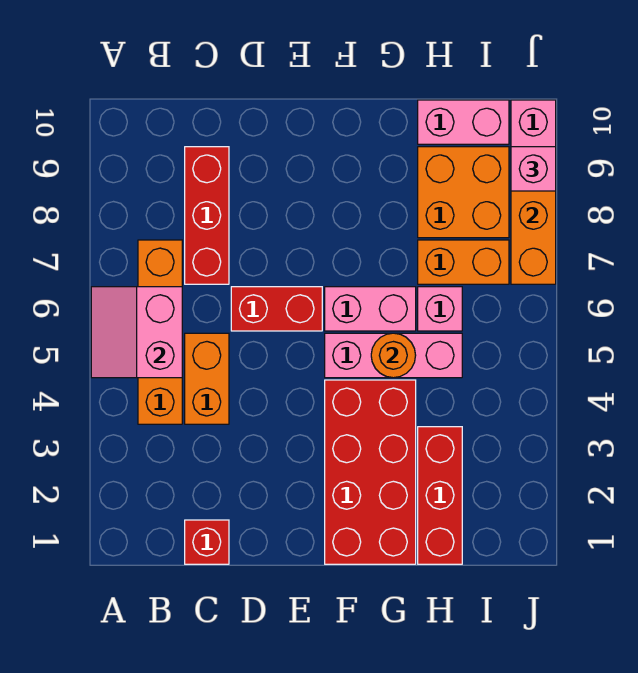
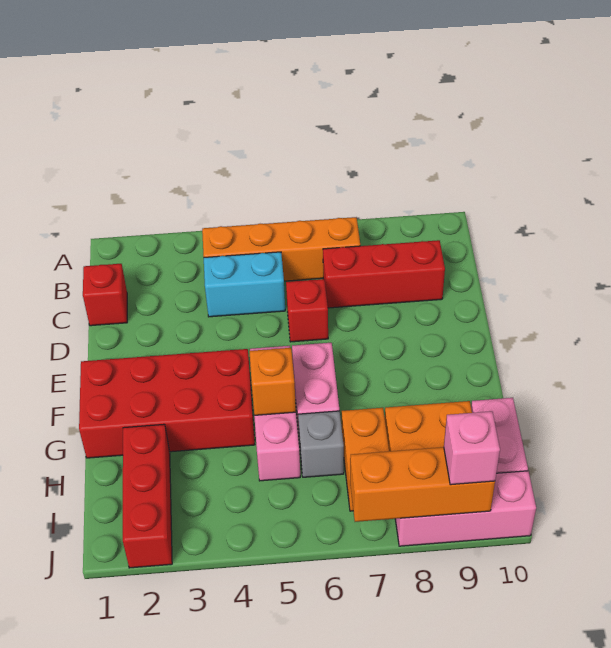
pink slope A5:B6 level 2 top B -> none
orange brick C4:C5 level 1 -> cyan brick C4:C5 level 1
red brick D6:E6 level 1 -> red brick D6 level 1
orange round brick G5 level 2 -> orange brick G5 level 2
red brick H1:H3 level 1 -> red brick H2:J2 level 1
pink brick H6 level 1 -> grey brick H6 level 1

